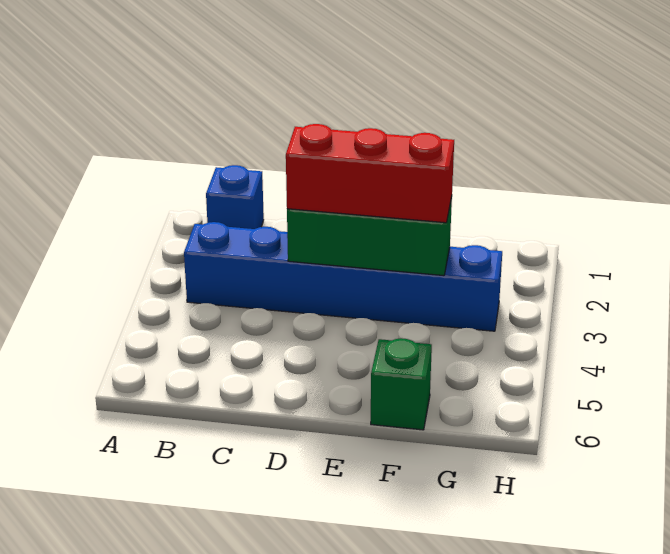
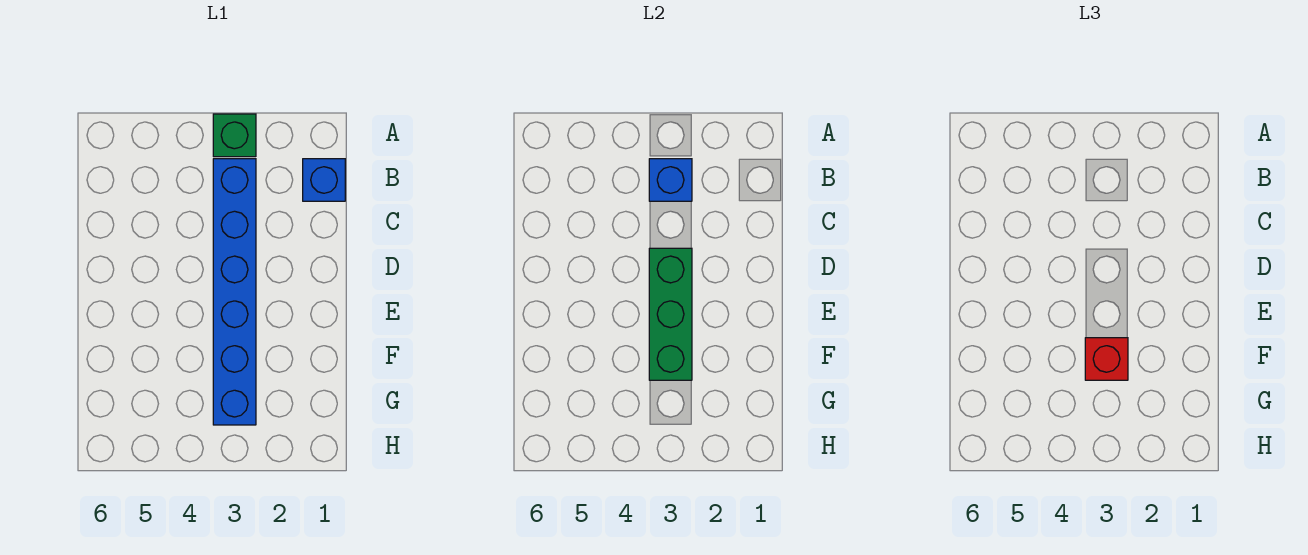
none -> blue brick B3 level 2
red brick D3:F3 level 3 -> red brick F3 level 3
green brick F6 level 1 -> green brick A3 level 1

